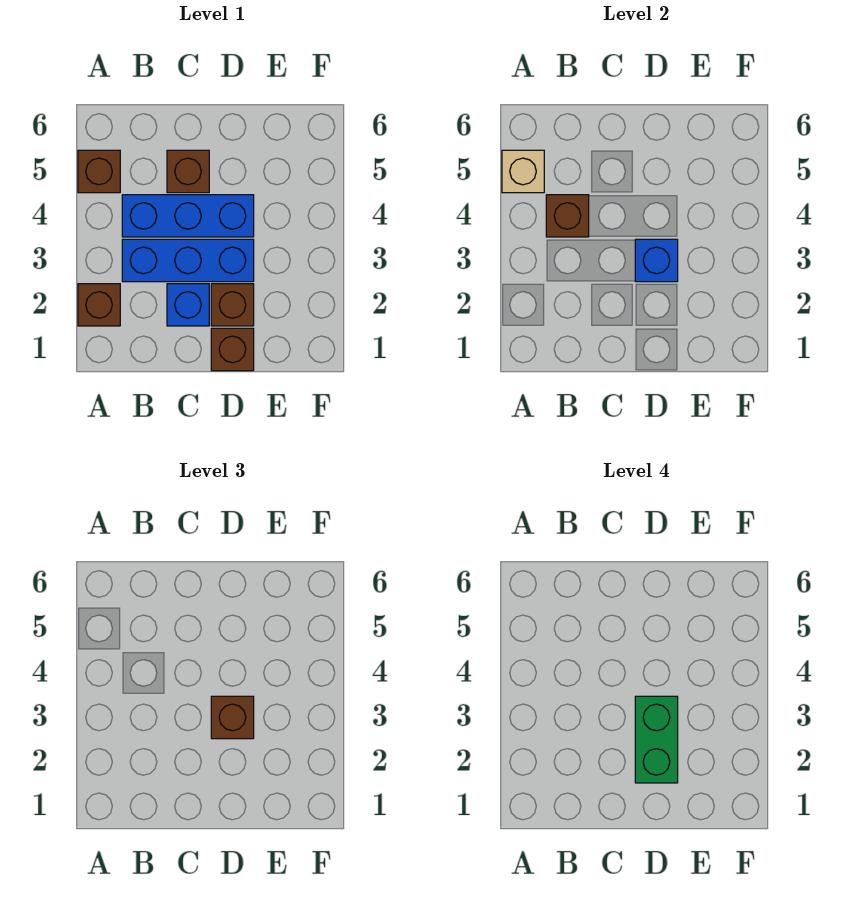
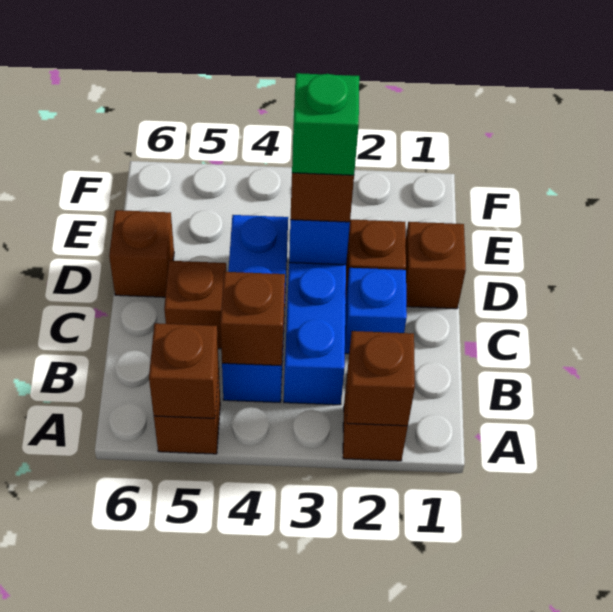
none -> brown brick A2 level 2
tan brick A5 level 2 -> brown brick A5 level 2
green brick D2:D3 level 4 -> green brick D3 level 4
none -> brown brick D6 level 1

